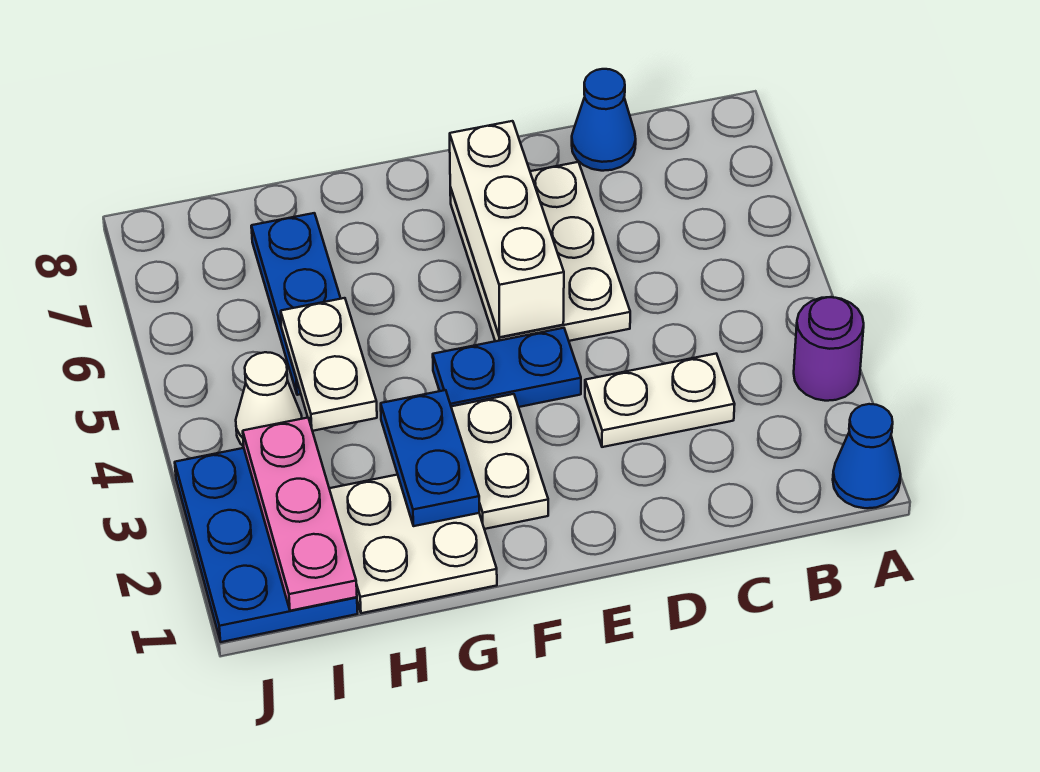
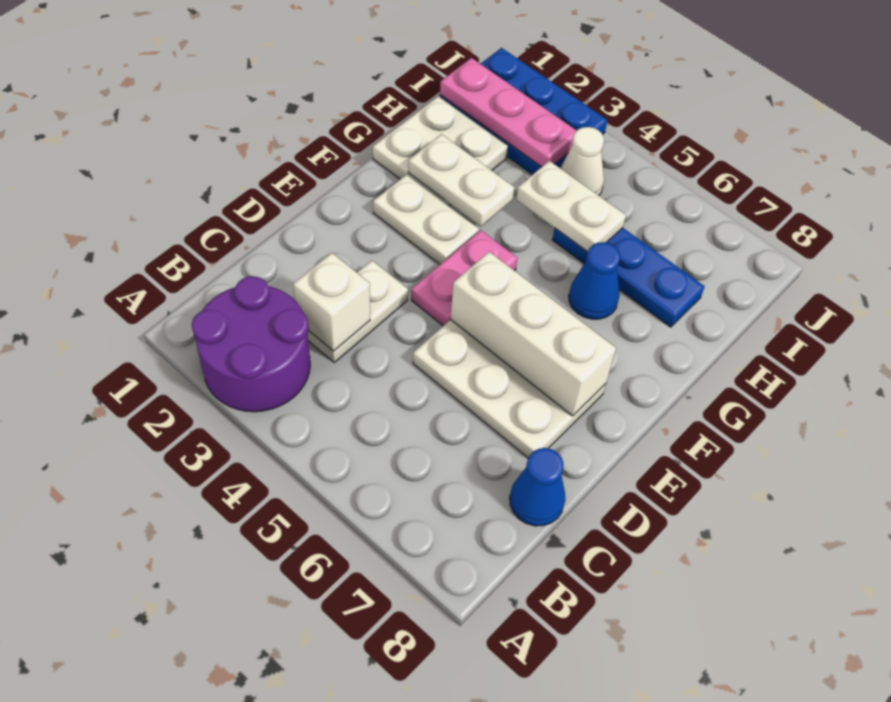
blue cone A1 level 1 -> blue cone G6 level 1
purple round brick A3 level 1 -> purple round brick A2:B3 level 1
none -> white brick C3 level 2
blue plate E4:F4 level 1 -> pink plate E4:F4 level 1
blue plate G2:G3 level 2 -> white plate G2:G3 level 2

